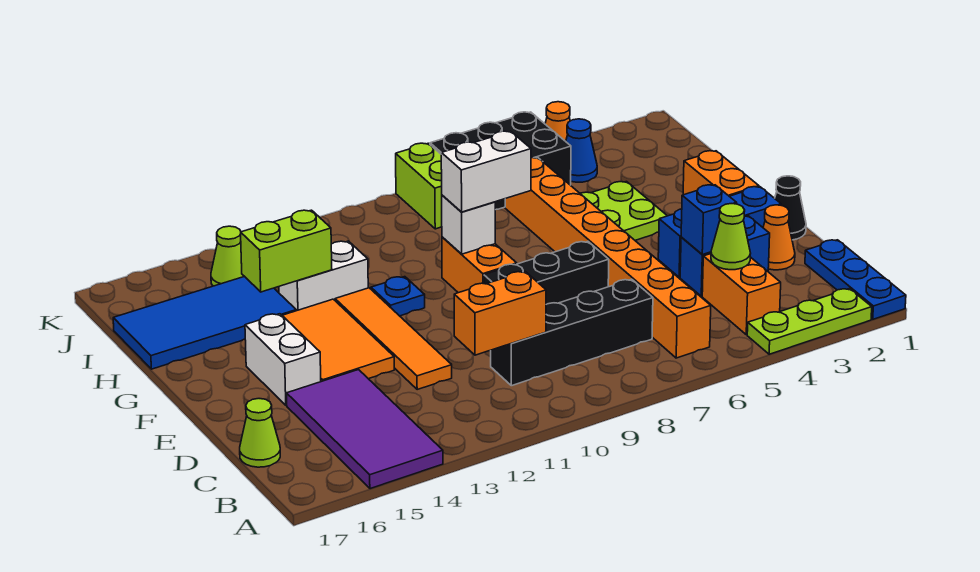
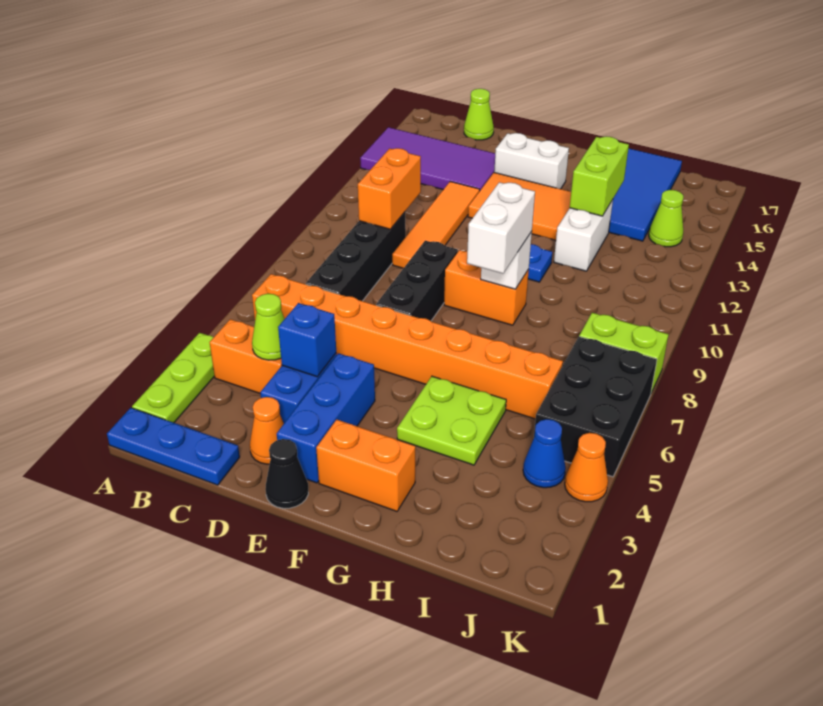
orange tile D12:G12 level 1 -> orange tile D10:D13 level 1

